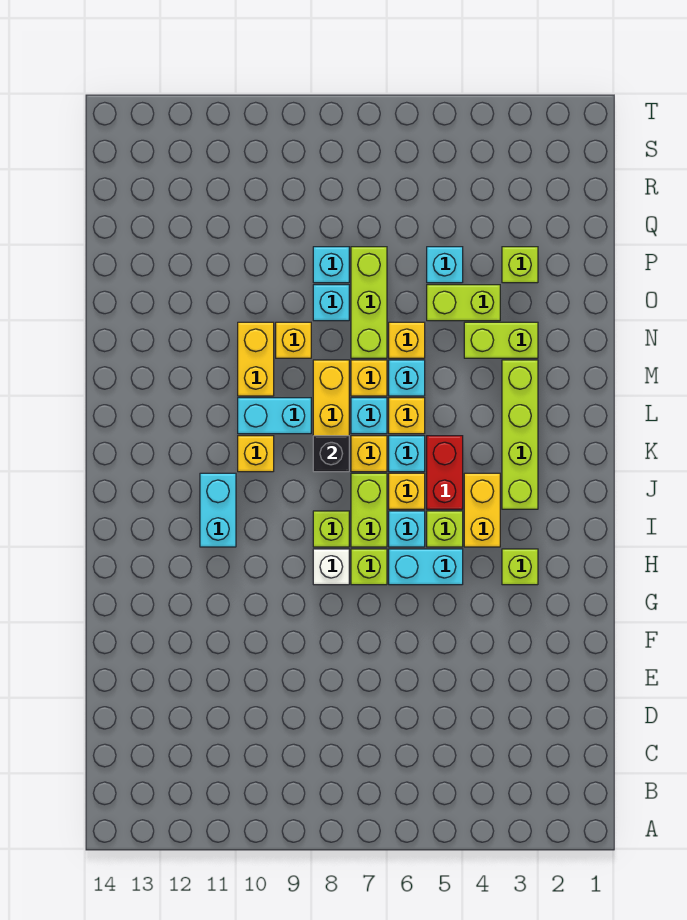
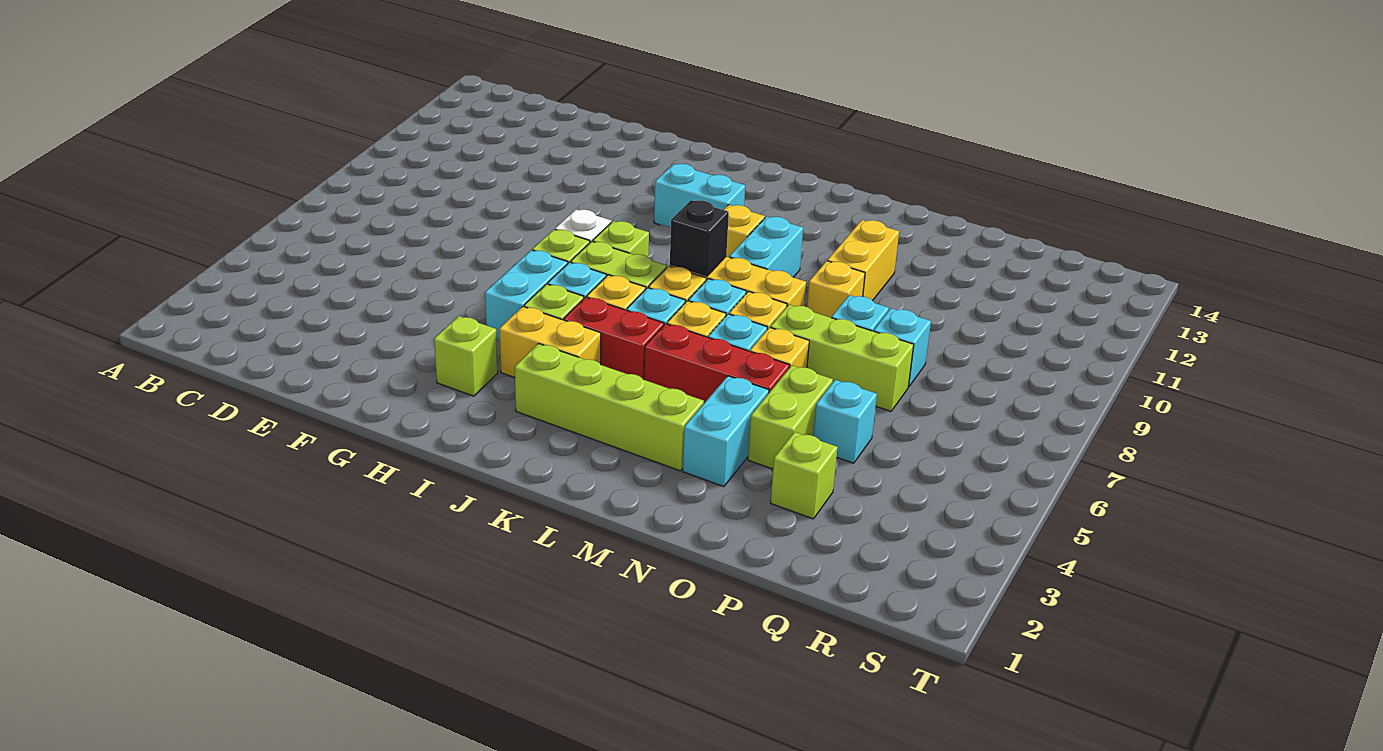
none -> red brick L5:N5 level 1
yellow brick M10:N10 level 1 -> yellow brick N10:N11 level 1
lime brick N3:N4 level 1 -> cyan brick N3:N4 level 1

